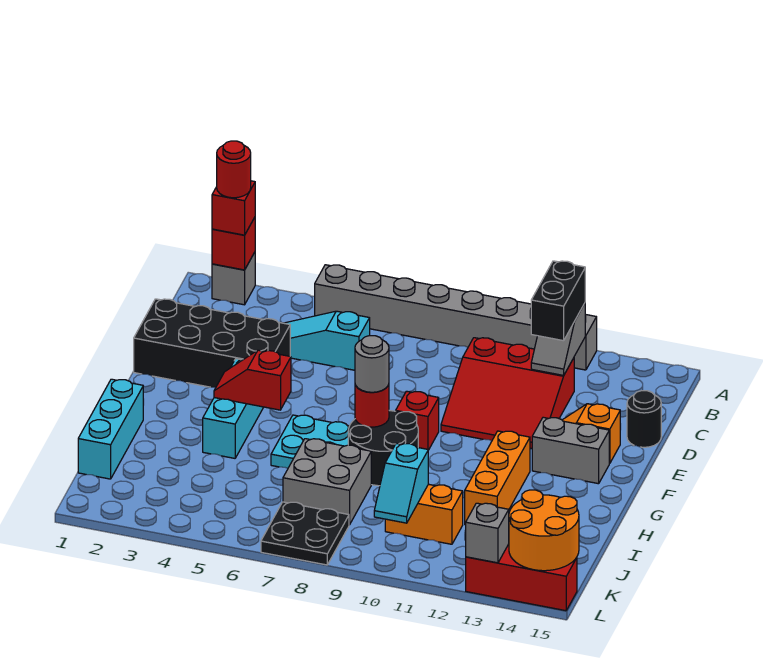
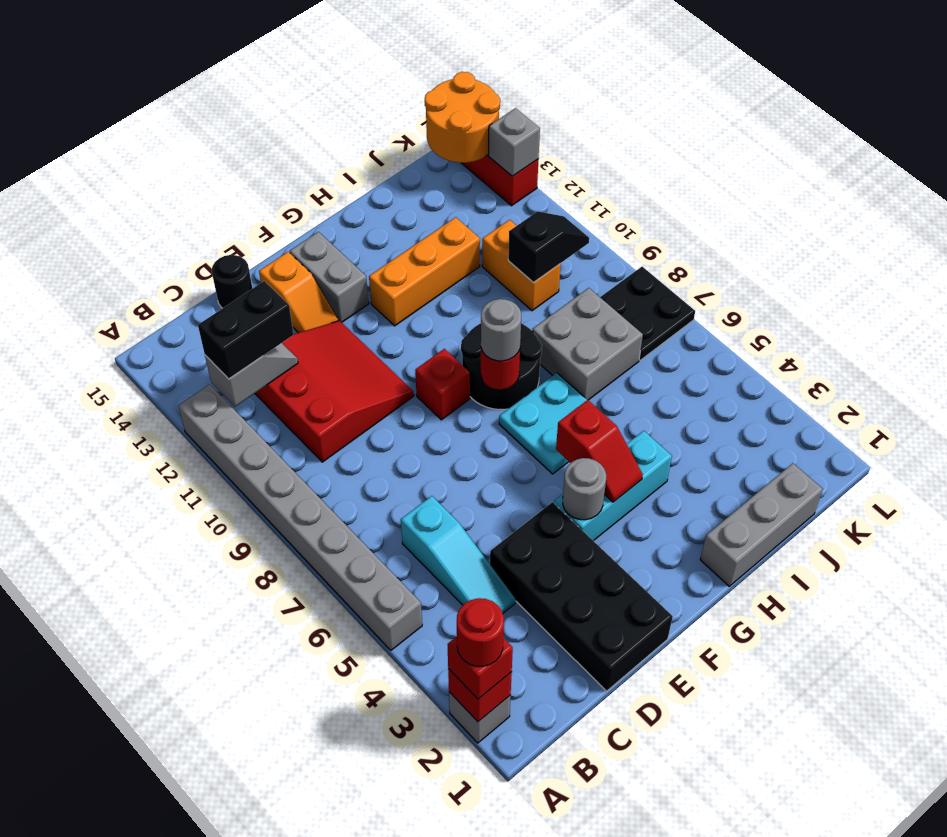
none -> grey round brick F4 level 2
cyan brick H1:J1 level 1 -> grey brick H1:J1 level 1
cyan slope J10:K10 level 2 top J -> black slope J10:K10 level 2 top J

